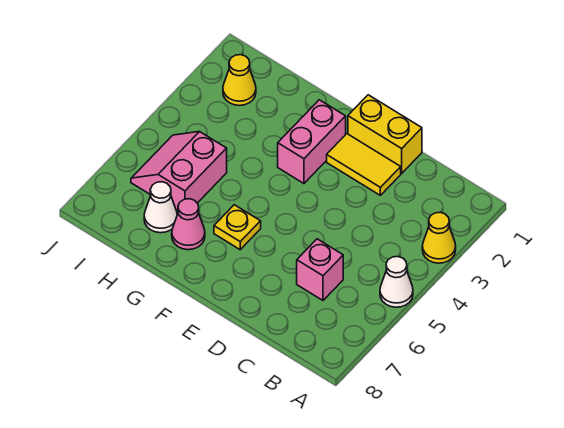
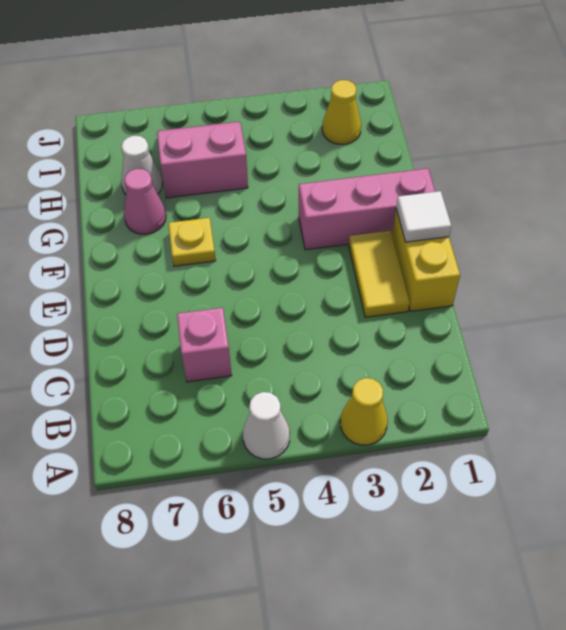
none -> white tile E1 level 2
pink brick F2:F3 level 1 -> pink brick F1:F3 level 1

